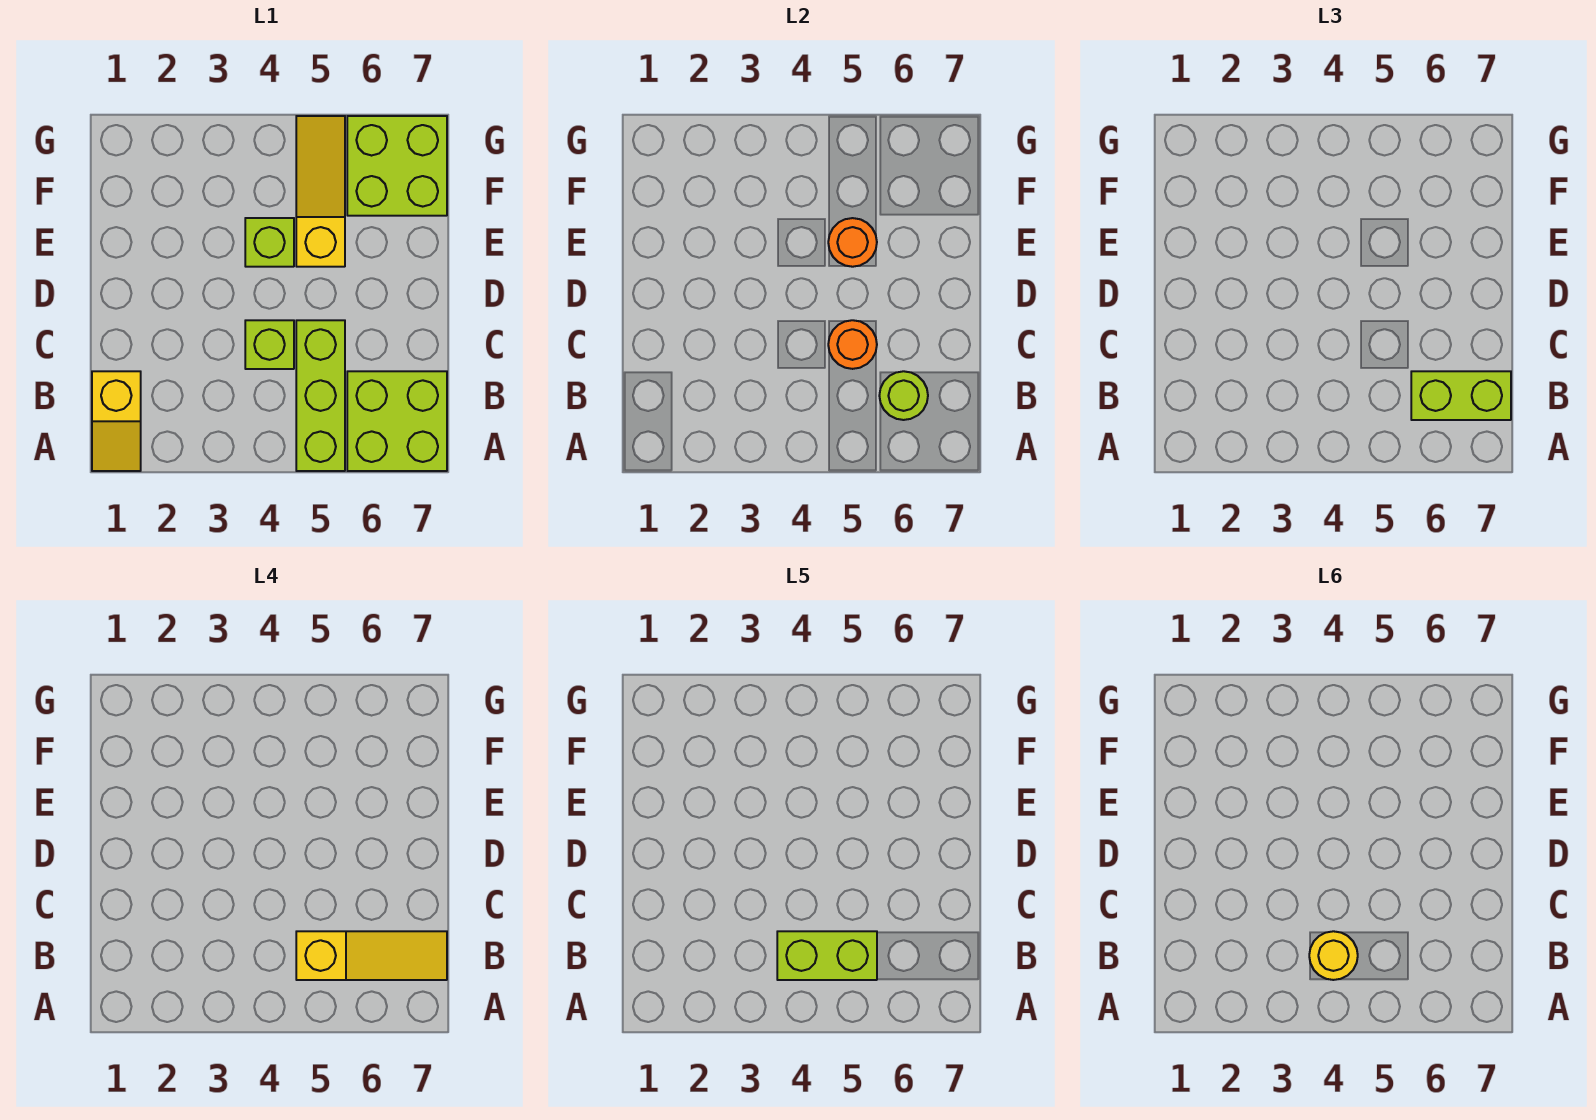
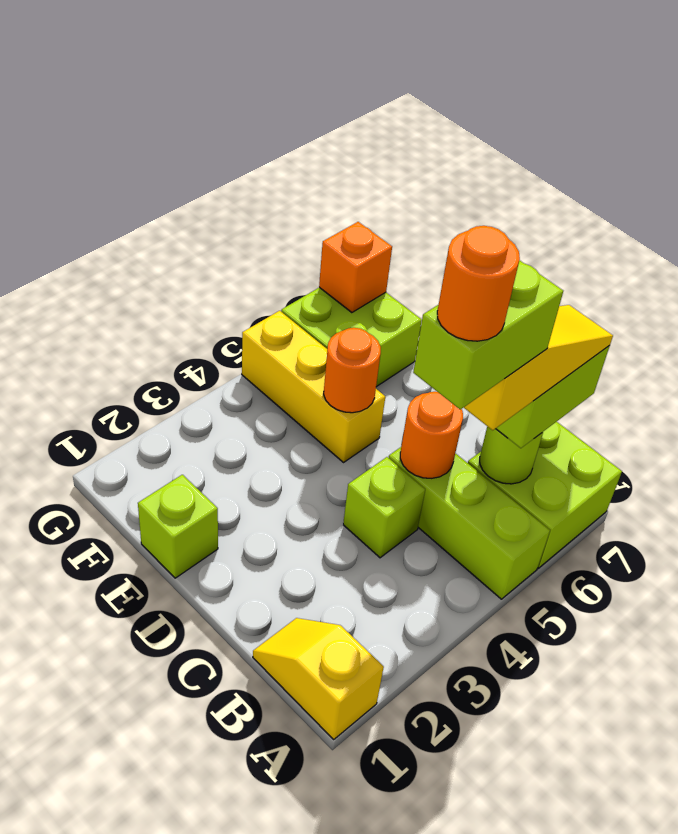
yellow slope A1:B1 level 1 top B -> yellow slope A1:B1 level 1 top A
yellow round brick B4 level 6 -> orange round brick B4 level 6
lime brick E4 level 1 -> lime brick E1 level 1
yellow slope E5:G5 level 1 top E -> yellow brick E5:G5 level 1
none -> orange brick G7 level 2

